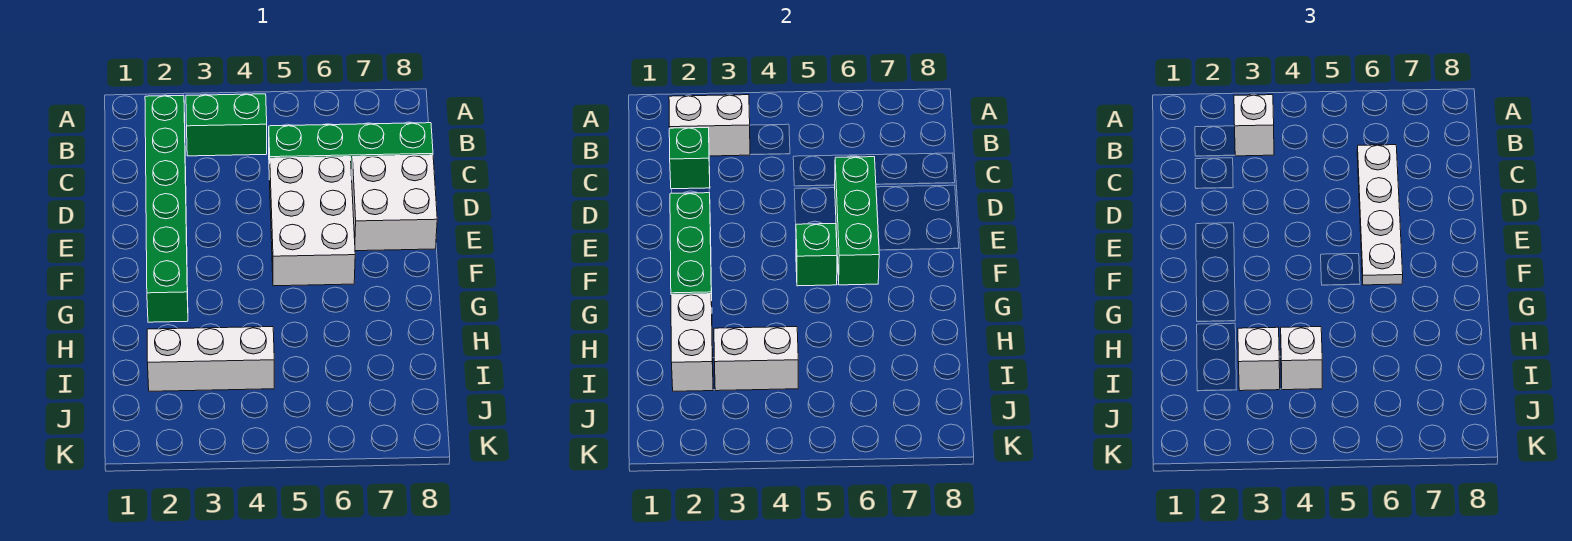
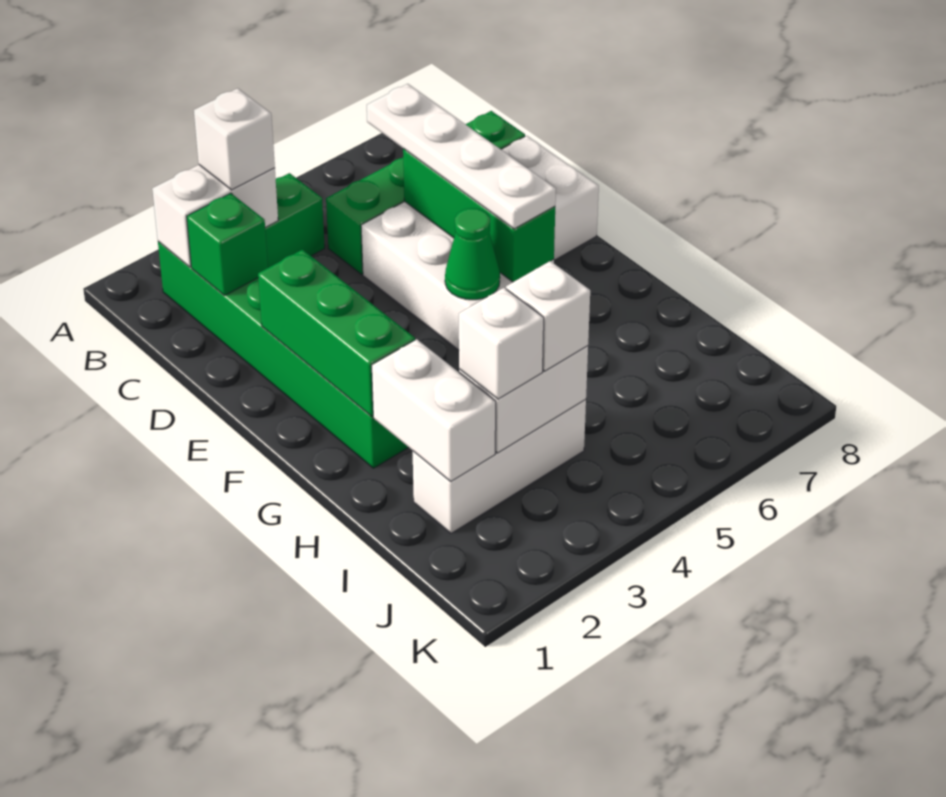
green brick F5 level 2 -> green cone F5 level 2

